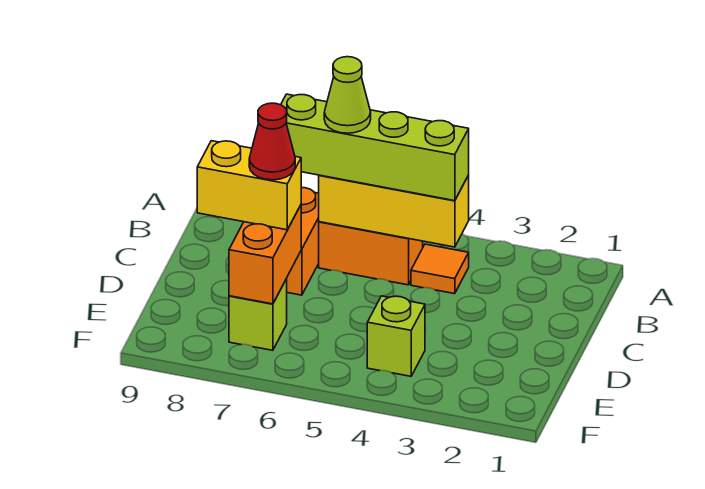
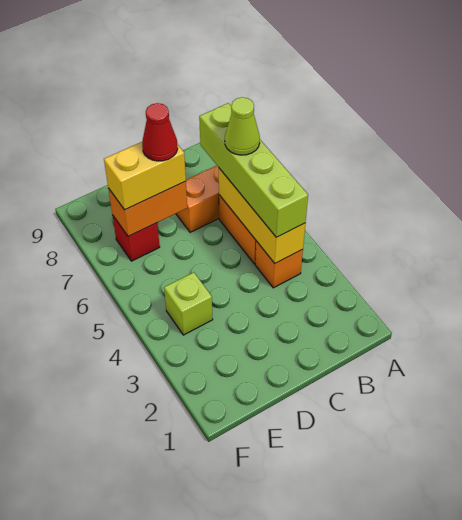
orange tile B4 level 1 -> orange brick B4 level 1
yellow brick D7:D8 level 3 -> yellow brick D7:E7 level 3
lime brick E7 level 1 -> red brick E7 level 1

